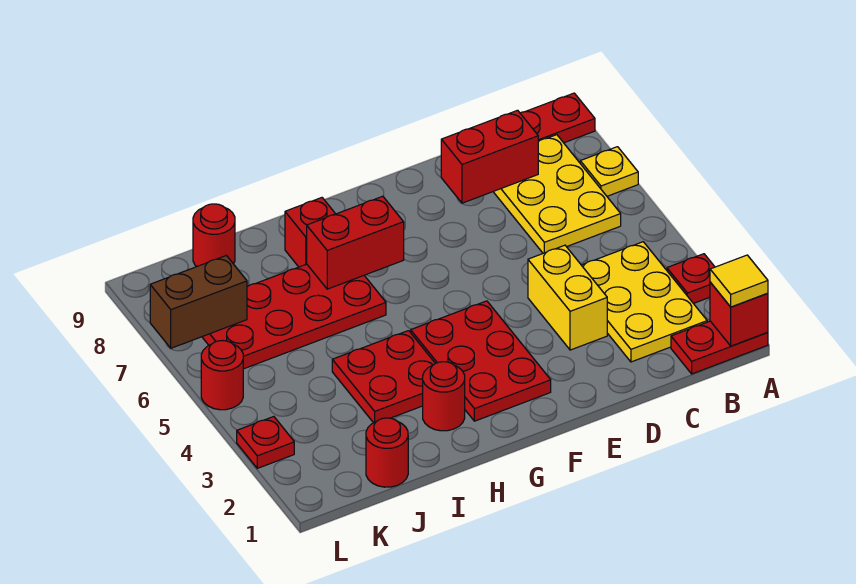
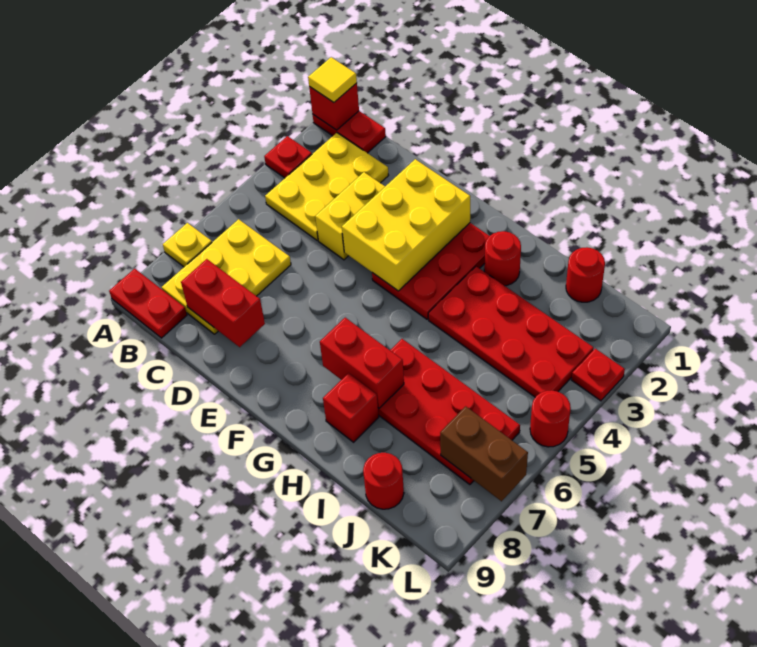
none -> yellow brick E2:F4 level 2
red plate H3:I4 level 1 -> red plate H3:K4 level 1

